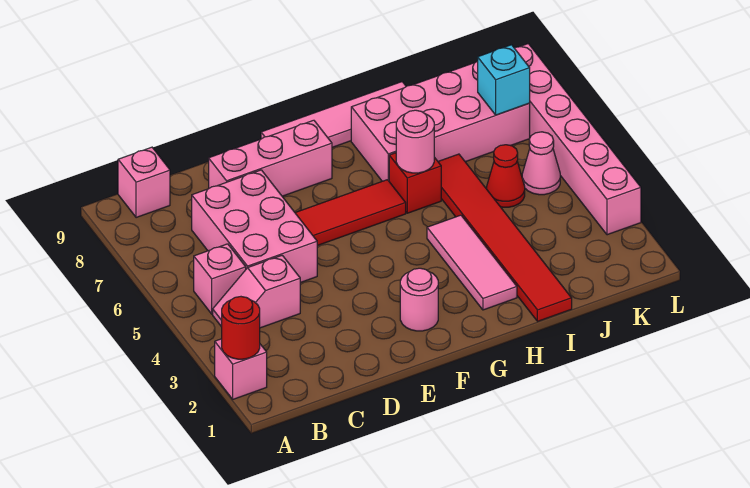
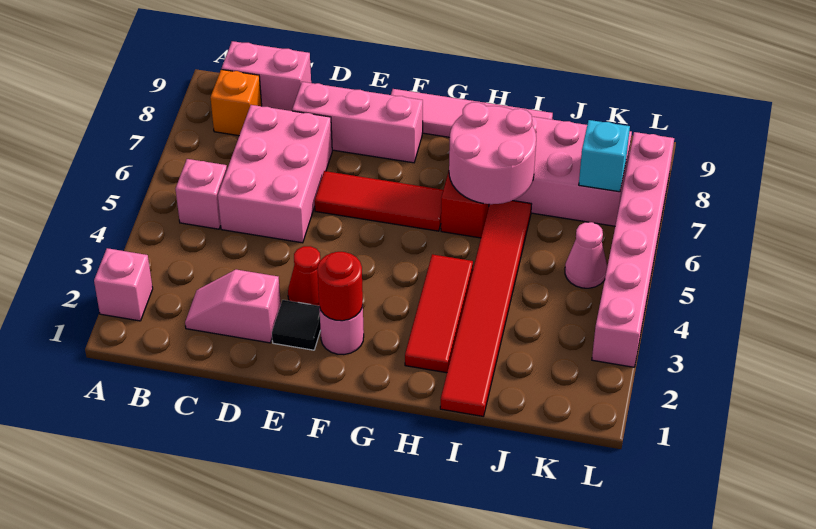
red round brick A2 level 2 -> red round brick F2 level 2
pink slope B4:C4 level 1 top C -> pink slope C2:D2 level 1 top D
none -> orange brick B8 level 1
pink brick B9 level 1 -> pink brick B9:C9 level 1
none -> black tile E2 level 1
pink tile H2:H4 level 1 -> red tile H2:H4 level 1
pink round brick H6 level 2 -> pink round brick H6:I7 level 2
red cone J5 level 1 -> red cone E3 level 1

